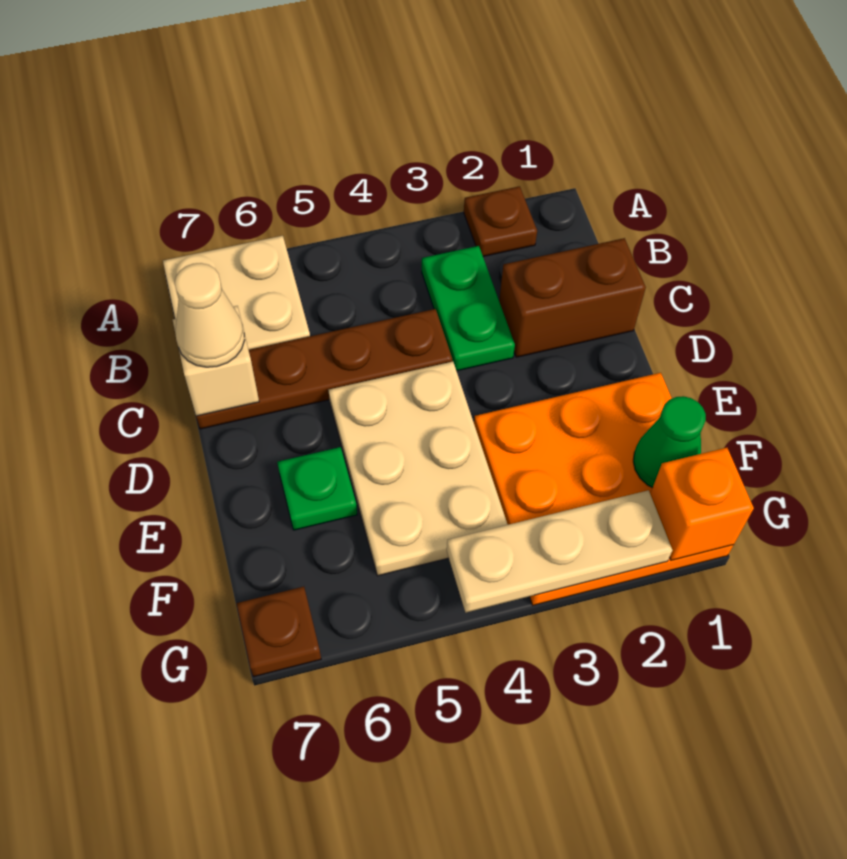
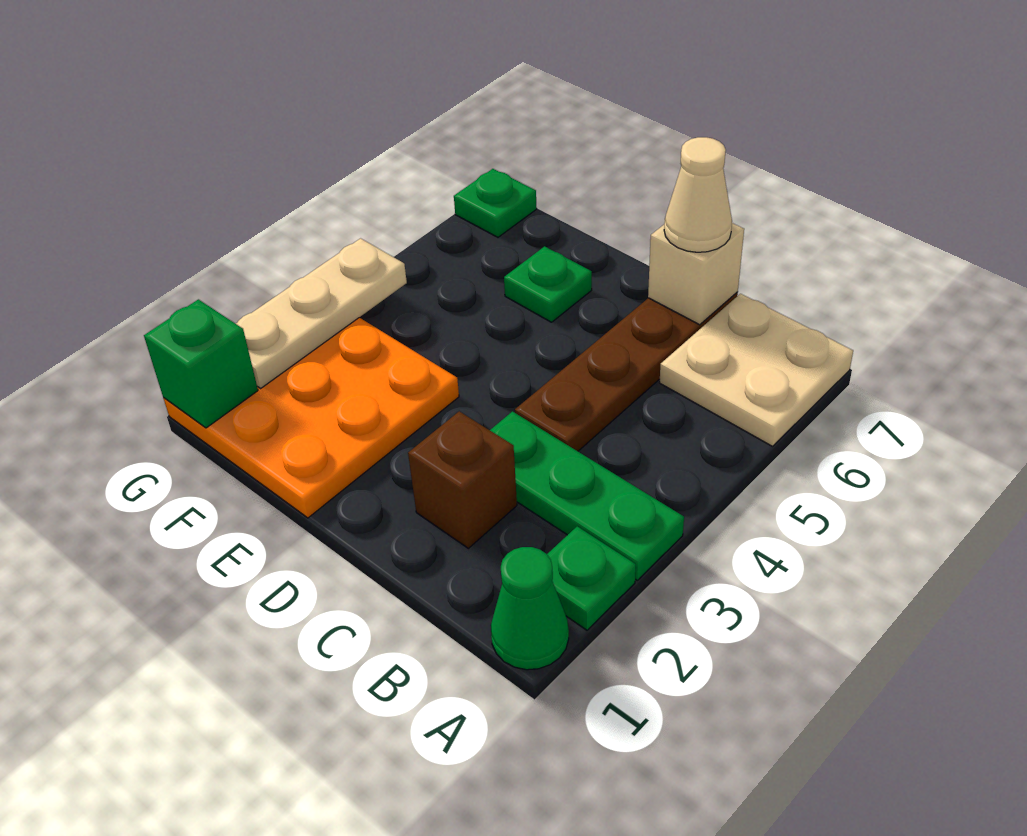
brown plate A2 level 1 -> green plate A2 level 1
green plate B3:C3 level 1 -> green plate A3:C3 level 1
brown brick C1:C2 level 1 -> brown brick C2 level 1
tan plate D4:F5 level 1 -> none
green cone F1 level 2 -> green cone A1 level 1
orange brick G1 level 2 -> green brick G1 level 2
brown plate G7 level 1 -> green plate G7 level 1

